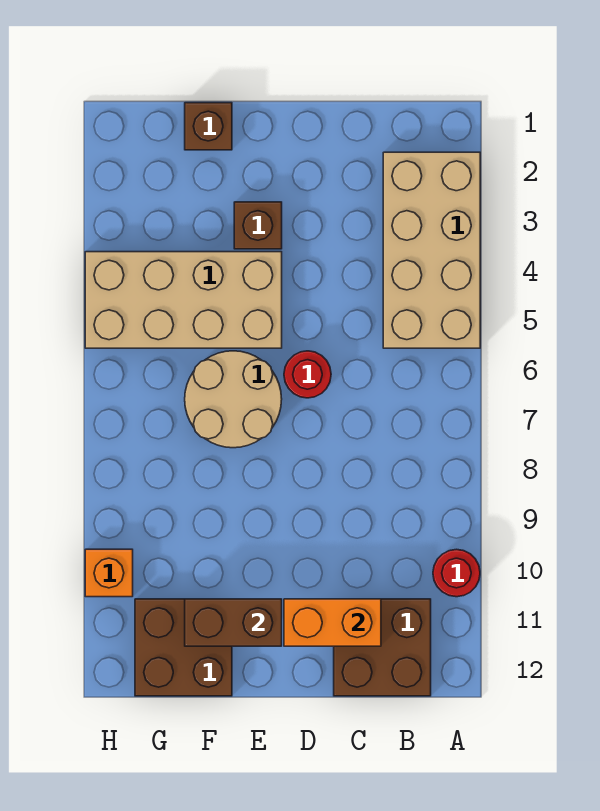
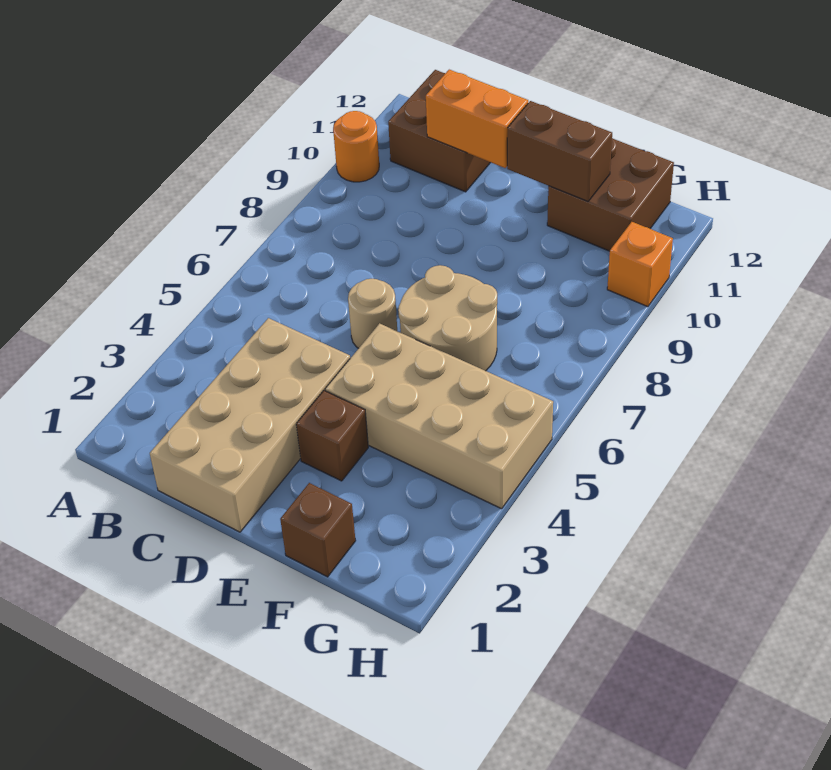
tan brick A2:B5 level 1 -> tan brick C1:D4 level 1
red round brick A10 level 1 -> orange round brick A10 level 1
red round brick D6 level 1 -> tan round brick D6 level 1

